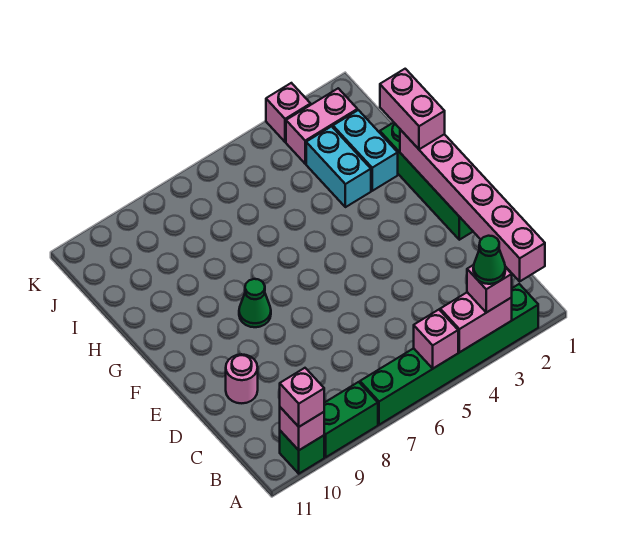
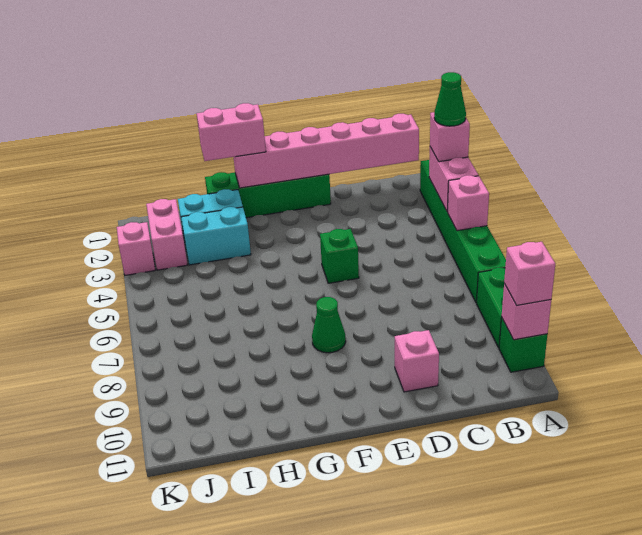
pink round brick D10 level 1 -> pink brick D10 level 1
none -> green brick E5 level 1

